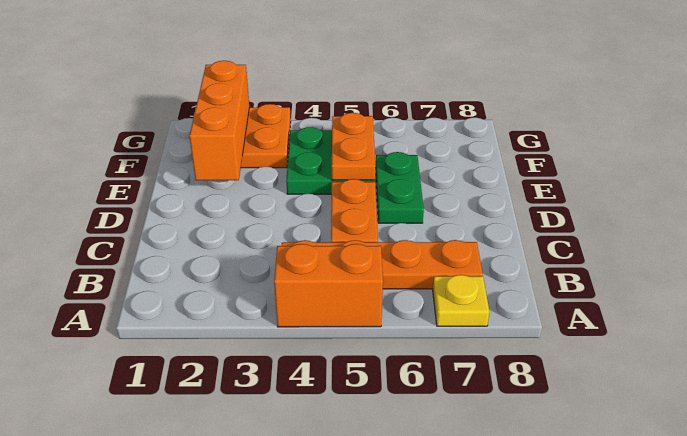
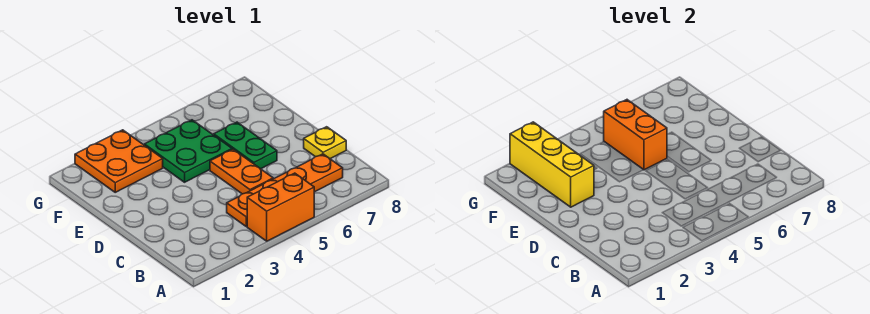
yellow plate A7 level 1 -> yellow plate C8 level 1
orange brick E2:G2 level 2 -> yellow brick E2:G2 level 2
orange plate E5:F5 level 2 -> orange brick E5:F5 level 2

